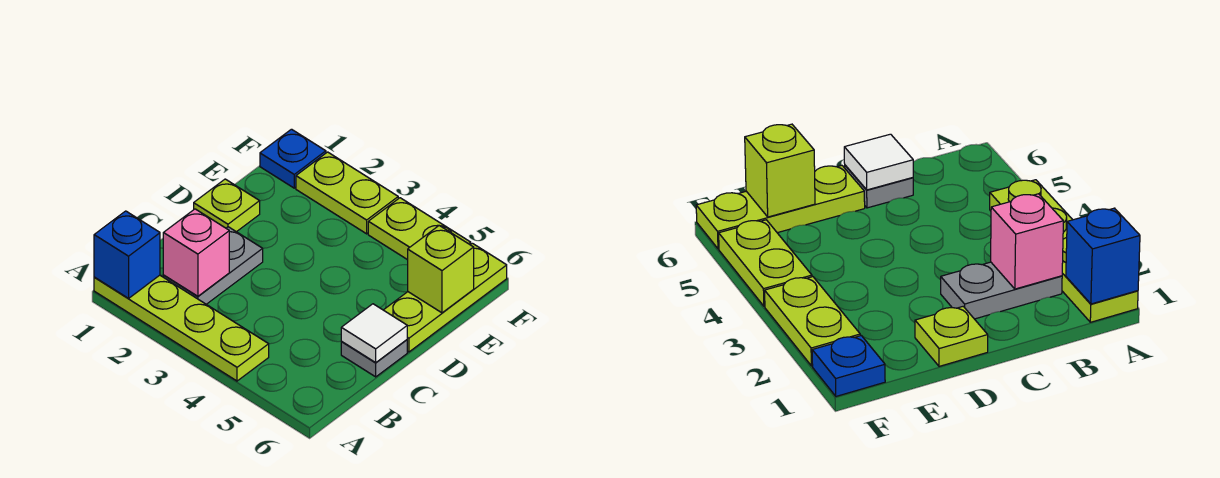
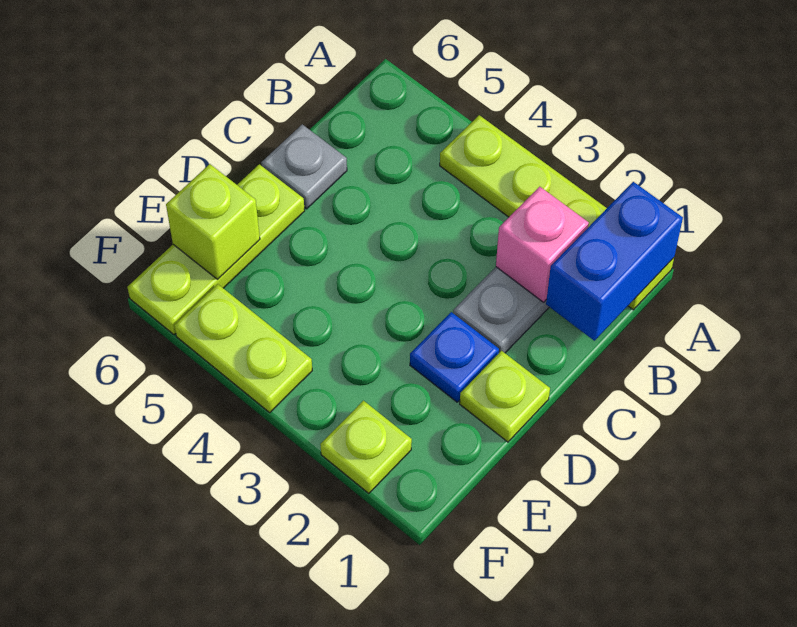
blue brick A1 level 2 -> blue brick A1:B1 level 2
white tile C6 level 2 -> none
blue plate F1 level 1 -> blue plate D2 level 1
lime plate F2:F3 level 1 -> lime plate F2 level 1

